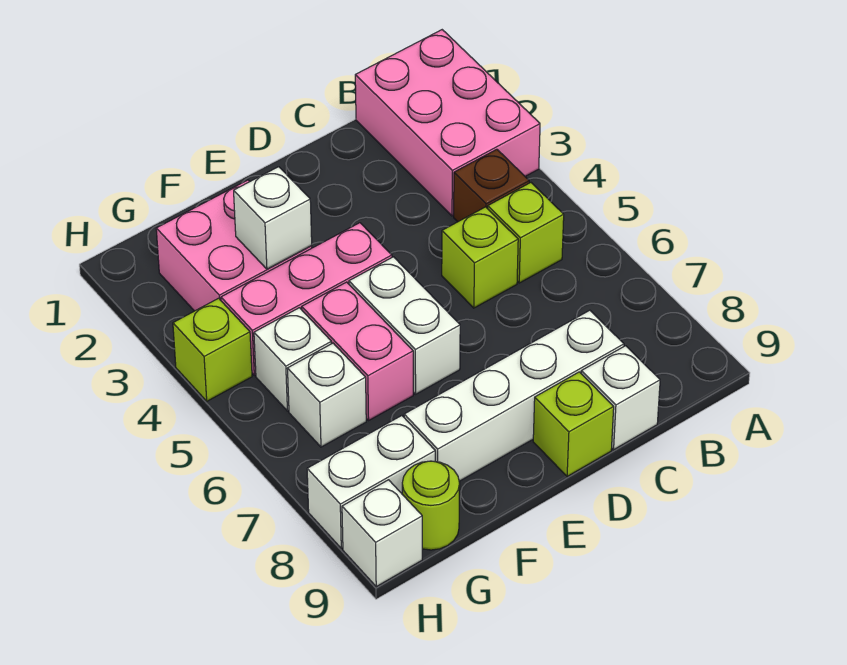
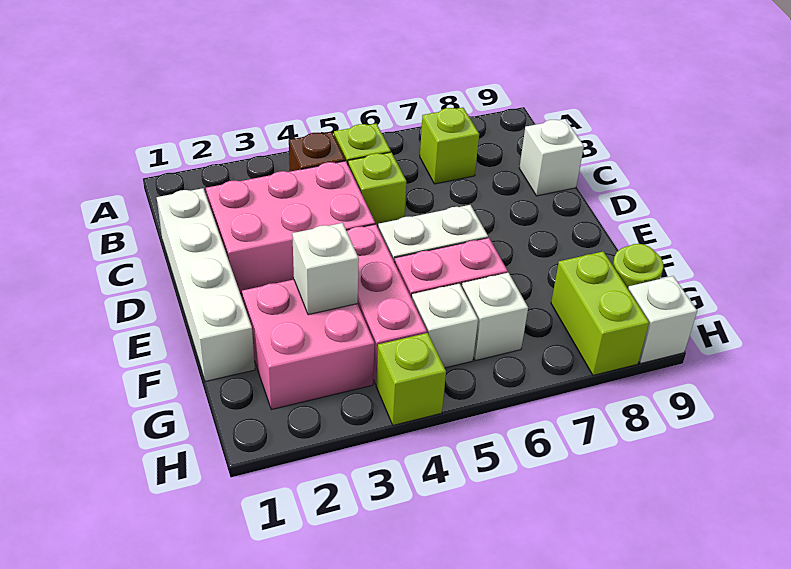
pink brick A1:B3 level 1 -> pink brick C2:D4 level 1
white brick C8:F8 level 1 -> white brick C1:F1 level 1
lime brick D9 level 1 -> lime brick B7 level 1
white brick G8:H8 level 1 -> lime brick G8:H8 level 1

